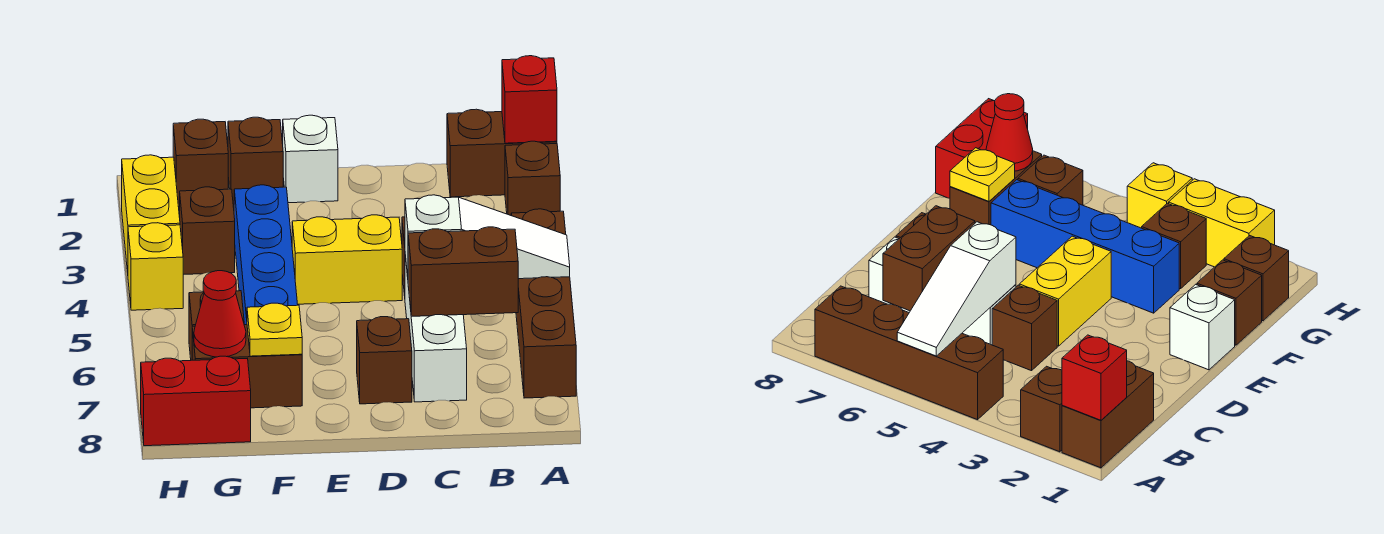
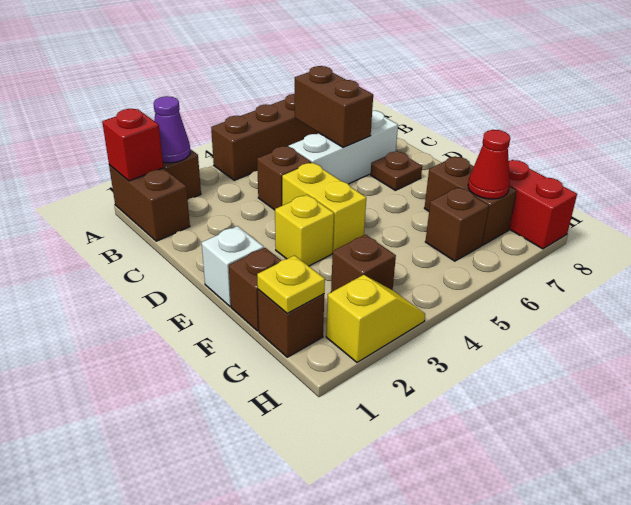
none -> purple cone A2 level 2
white slope A5:C5 level 2 top C -> none
brown brick D7 level 1 -> brown plate D7 level 1
blue brick F3:F6 level 1 -> none
yellow plate F7 level 2 -> yellow plate G1 level 2
yellow brick H2:H3 level 1 -> yellow slope H2:H3 level 1 top 2
yellow brick H4 level 1 -> yellow brick E3 level 1

